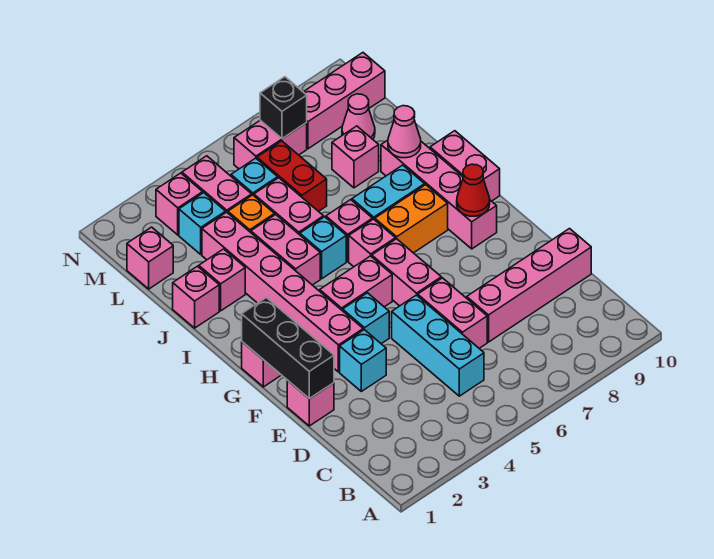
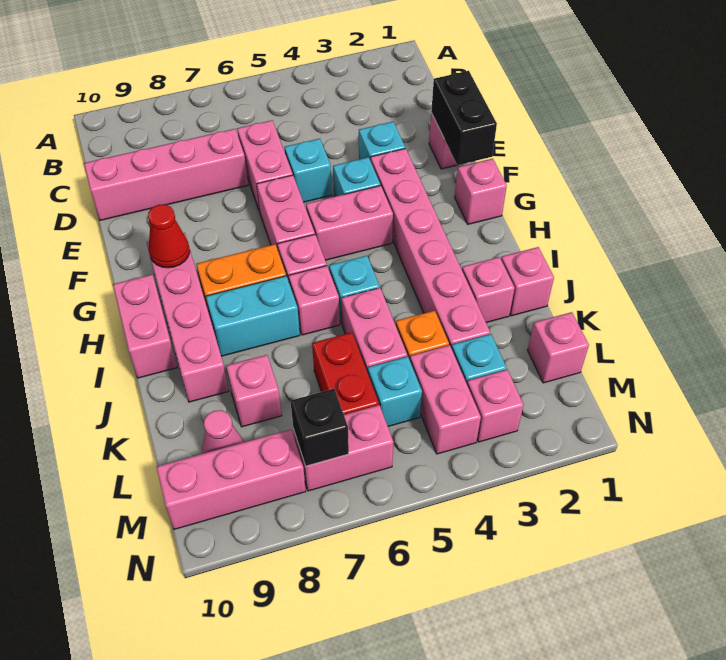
cyan brick C5:E5 level 1 -> cyan brick E5 level 1
black brick E1:G1 level 2 -> black brick E1:F1 level 2
pink brick I4:J4 level 1 -> none
pink cone J9 level 2 -> none

